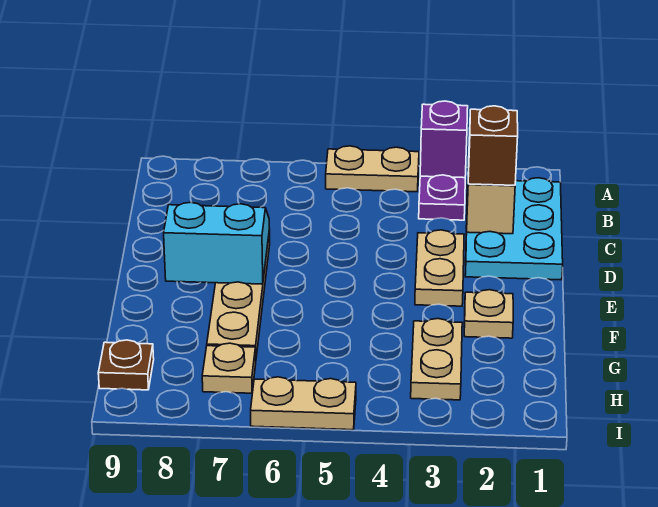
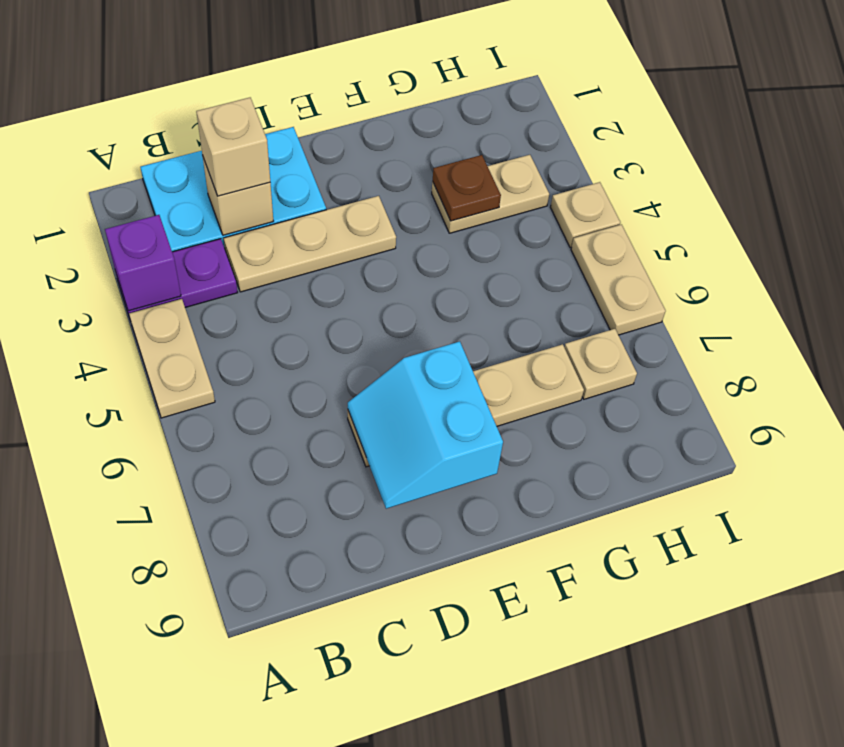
brown brick C2 level 3 -> tan brick C2 level 3
tan plate D3:E3 level 1 -> tan plate C3:E3 level 1
tan plate F2 level 1 -> tan plate I4 level 1
brown plate H9 level 1 -> brown plate G3 level 2

